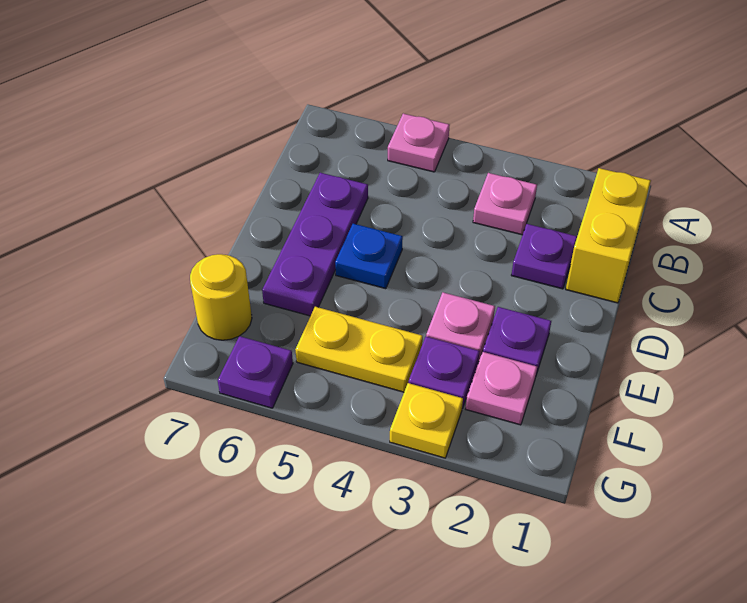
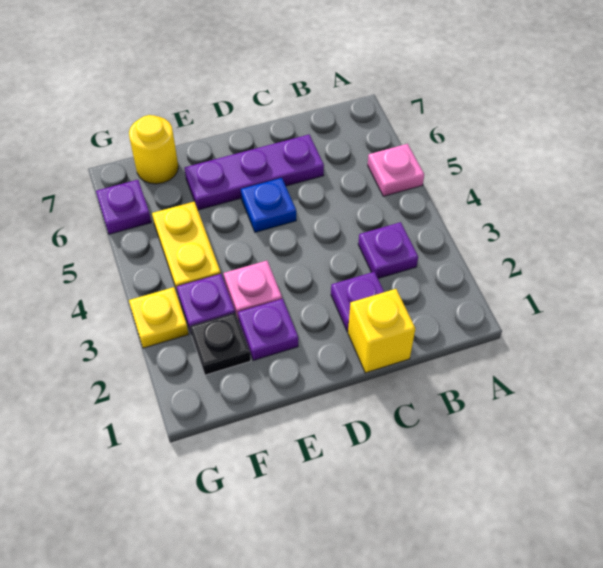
yellow brick B1:C1 level 1 -> yellow brick C1 level 1
pink plate B3 level 1 -> purple plate B3 level 1
pink plate F2 level 1 -> black plate F2 level 1

